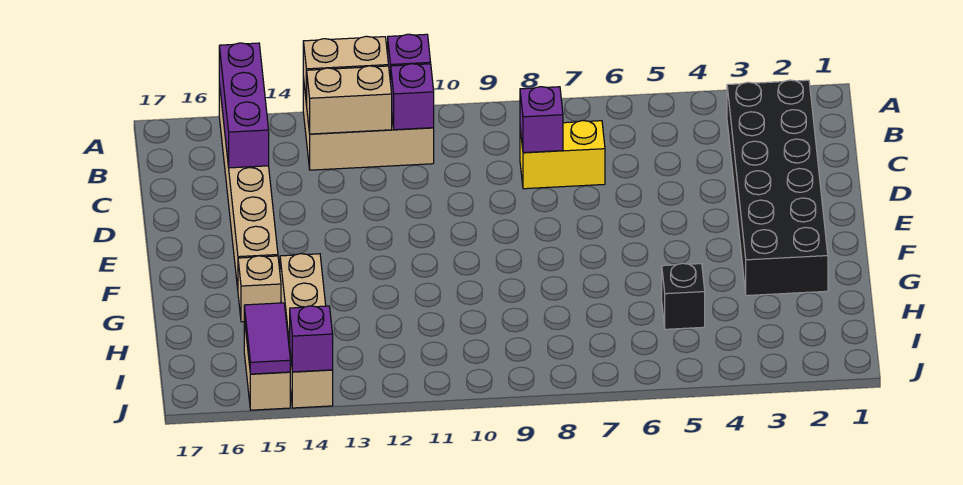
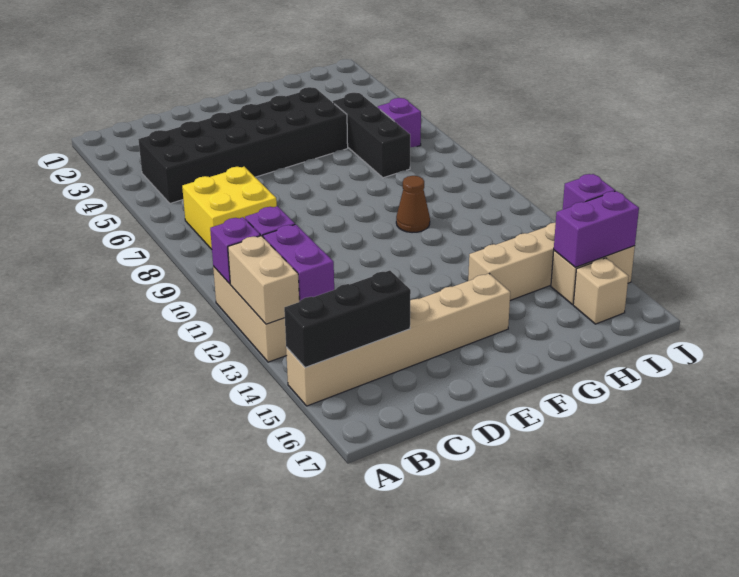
purple brick A15:C15 level 2 -> black brick A15:C15 level 2
black brick B2:G3 level 1 -> black brick B4:G5 level 1
tan brick B12:B13 level 2 -> purple brick B12:B13 level 2
yellow brick C7:C8 level 1 -> yellow brick B7:C8 level 1
purple brick C8 level 2 -> purple brick I6 level 1
none -> brown cone G10 level 1
tan brick G15 level 1 -> tan brick I16 level 1
black brick H5 level 1 -> black brick H5:H7 level 1
purple tile I15:J15 level 2 -> purple brick I15:J15 level 2

